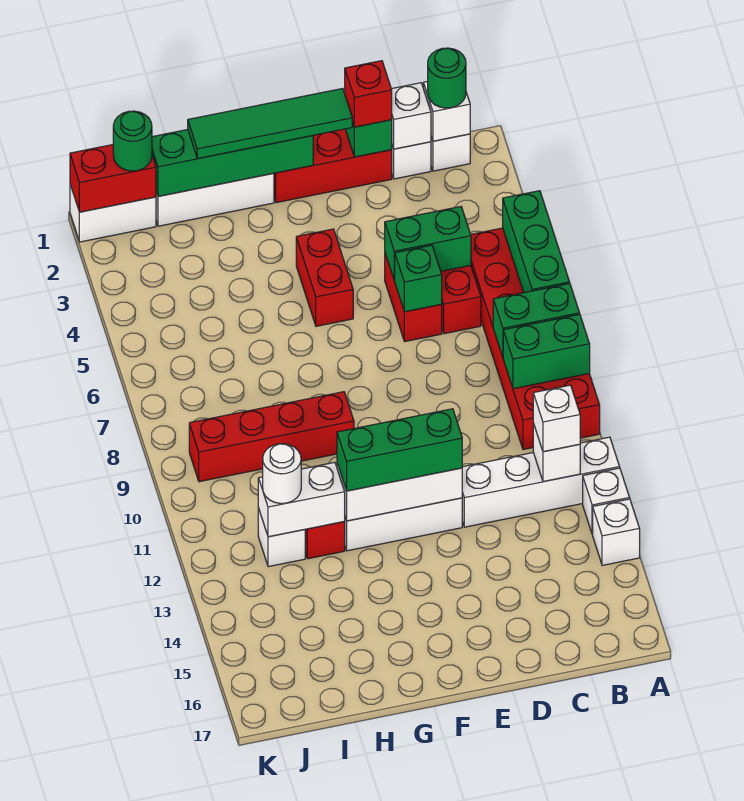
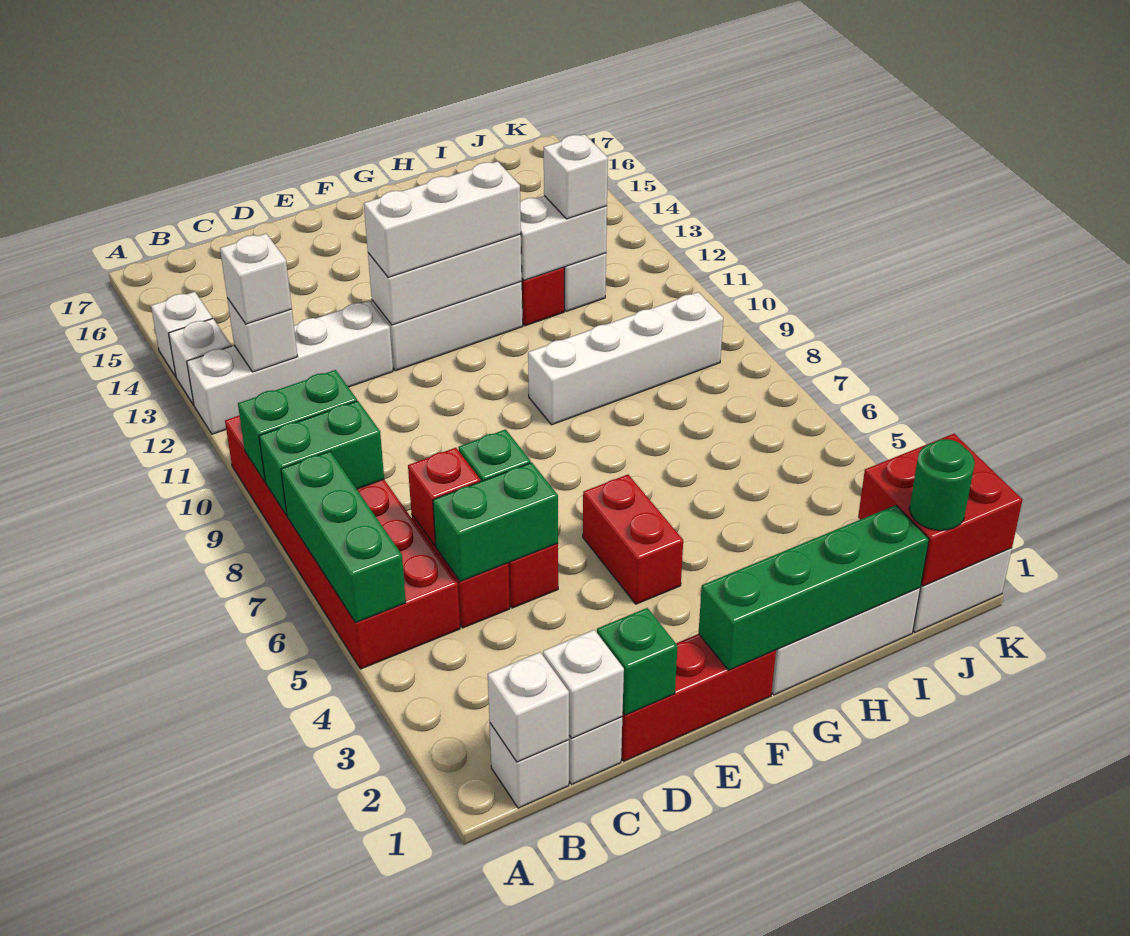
green round brick B1 level 3 -> none
red brick D1 level 3 -> red brick C6 level 2
green tile E1:H1 level 3 -> none
green brick E12:G12 level 3 -> white brick E12:G12 level 3
red brick G9:J9 level 1 -> white brick G9:J9 level 1
white round brick I12 level 3 -> white brick I12 level 3
red brick J1:K1 level 2 -> red brick J1:K2 level 2

